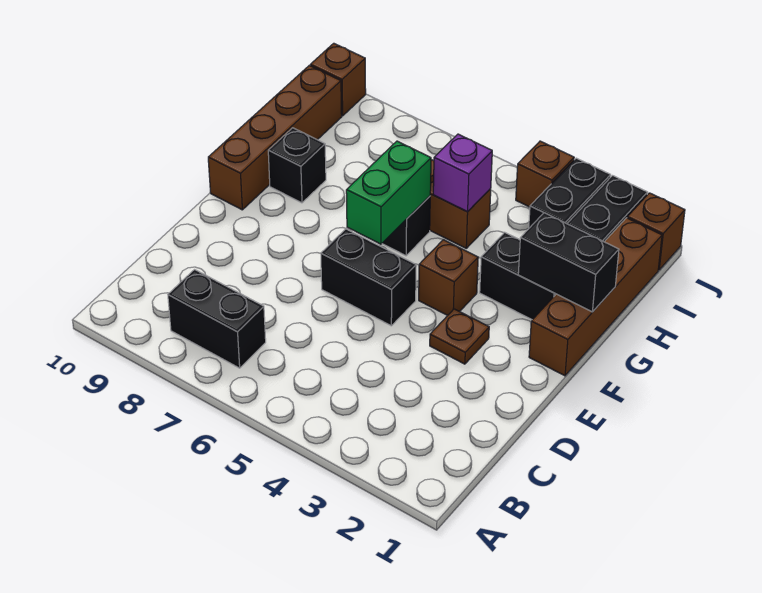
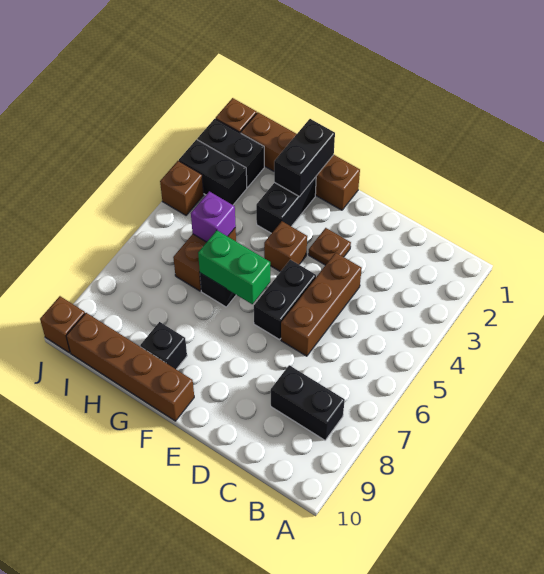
black brick B7:B8 level 1 -> black brick B8:C8 level 1
none -> brown brick D4:D6 level 1

